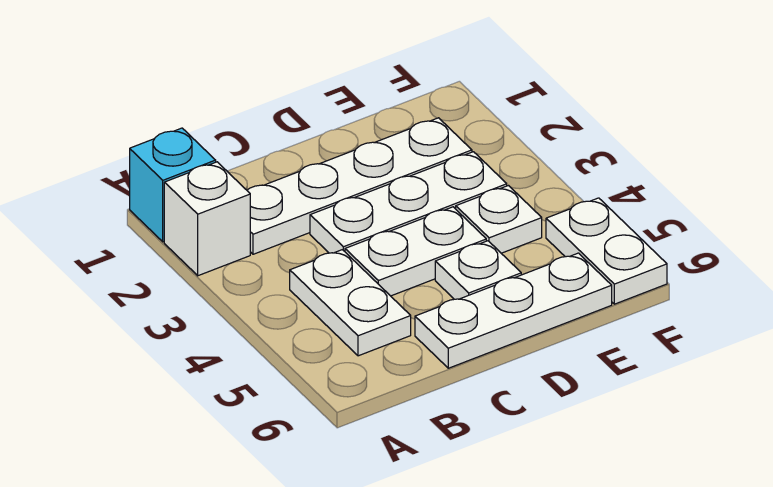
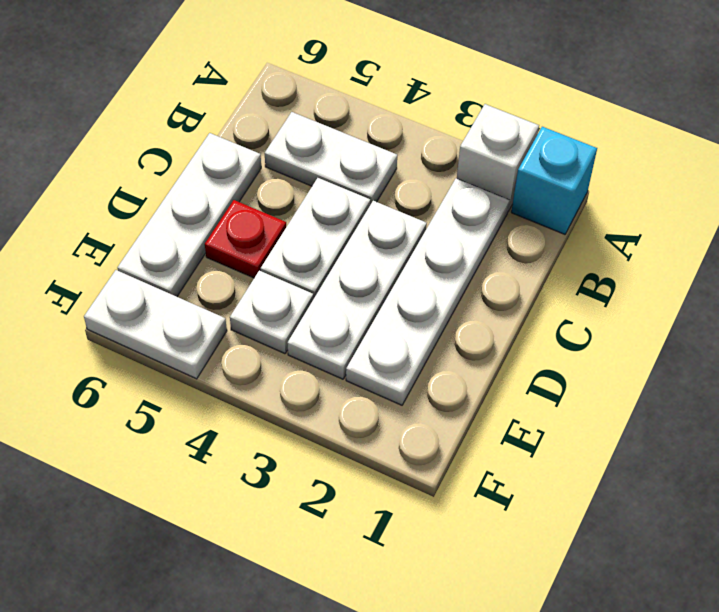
white plate D5 level 1 -> red plate D5 level 1

